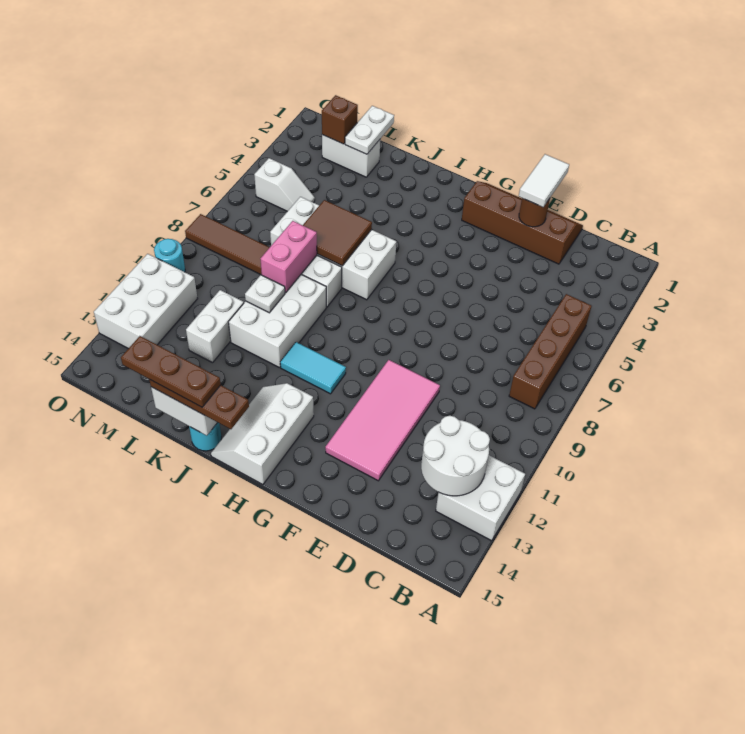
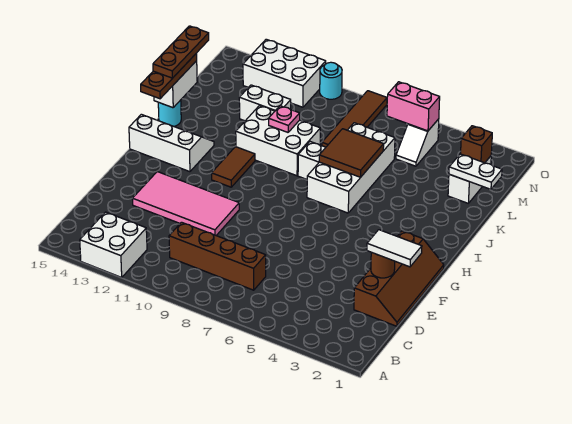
brown brick B5:B8 level 1 -> brown brick C7:C10 level 1
white round brick B12:C13 level 2 -> none
cyan tile H11:I11 level 1 -> brown tile H11:I11 level 1
pink brick K8:K9 level 2 -> pink brick N5:N6 level 2
white plate K10 level 2 -> pink plate K10 level 2

